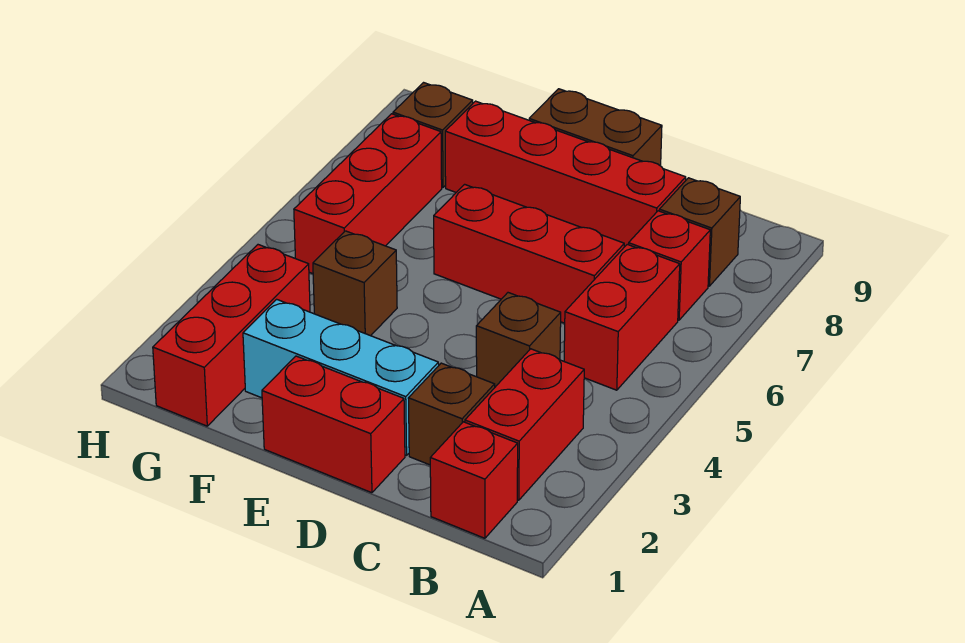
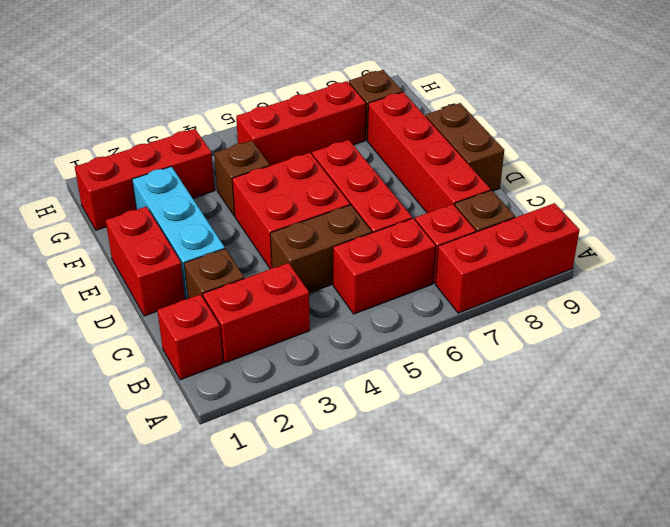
none -> red brick A7:A9 level 1
brown brick C4 level 1 -> brown brick C4:C5 level 1
none -> red brick D4:E5 level 1

